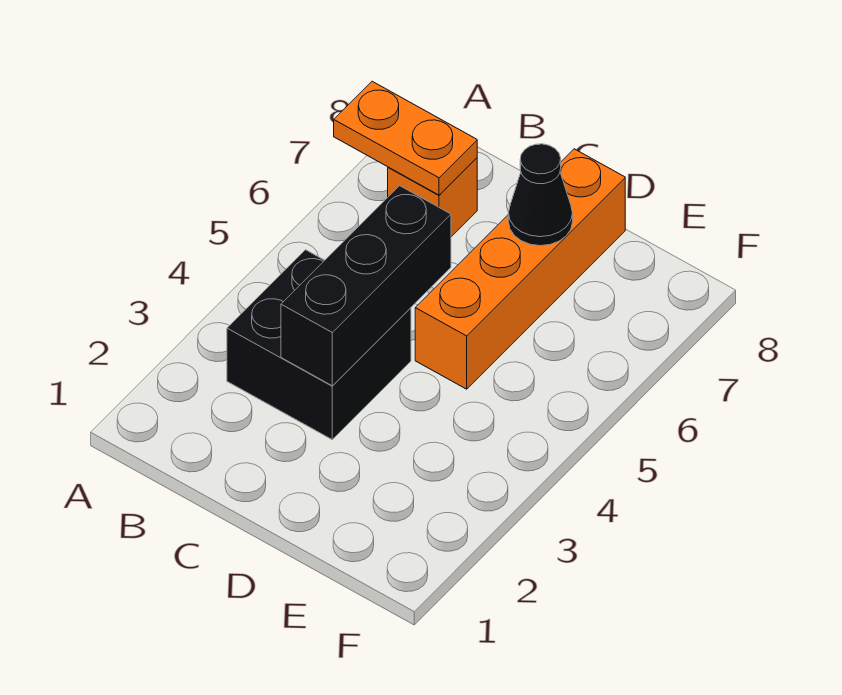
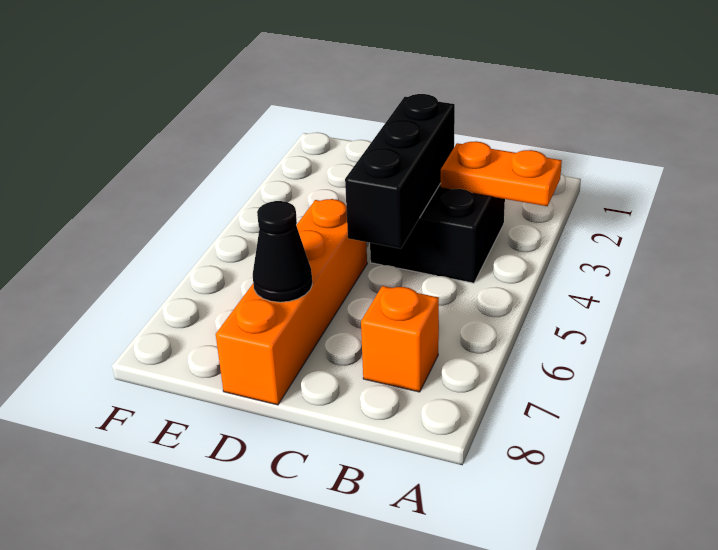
orange plate A7:B7 level 2 -> orange plate A3:B3 level 2

